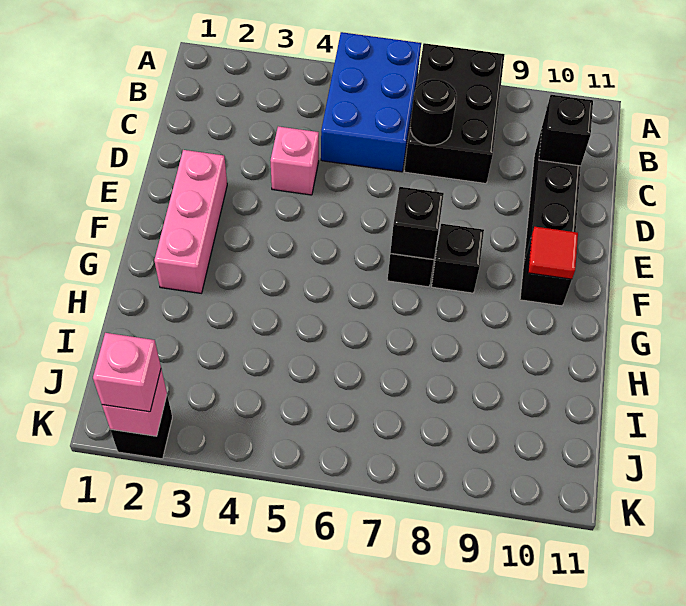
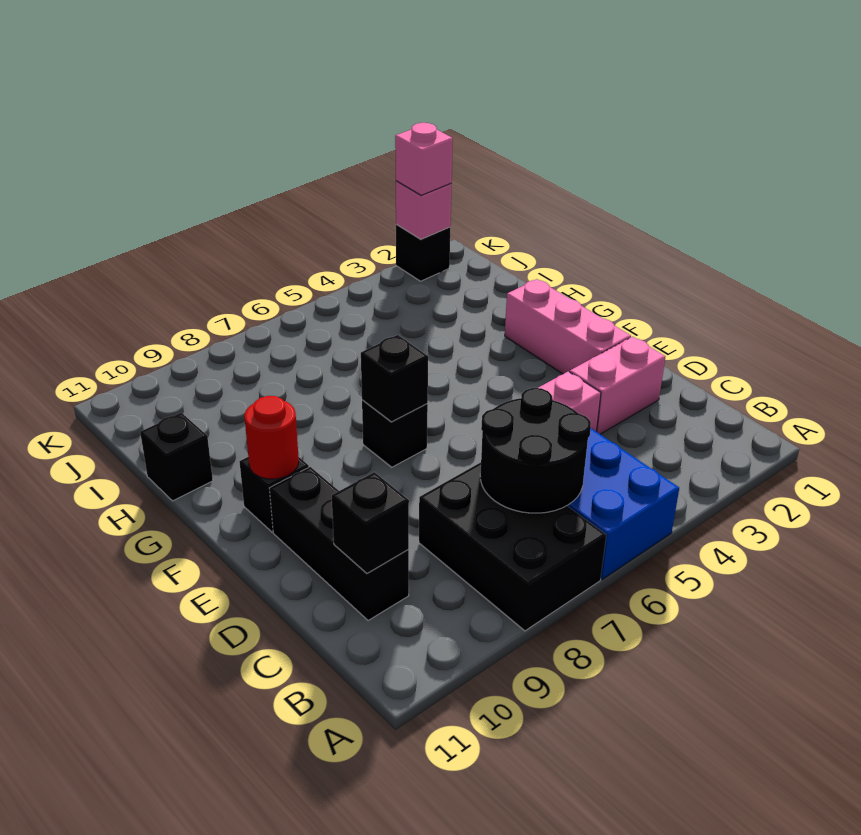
black round brick C7 level 2 -> black round brick B6:C7 level 2
none -> pink brick D2:D3 level 1
black brick F8 level 1 -> black brick H11 level 1
red tile F10 level 2 -> red round brick F10 level 2

